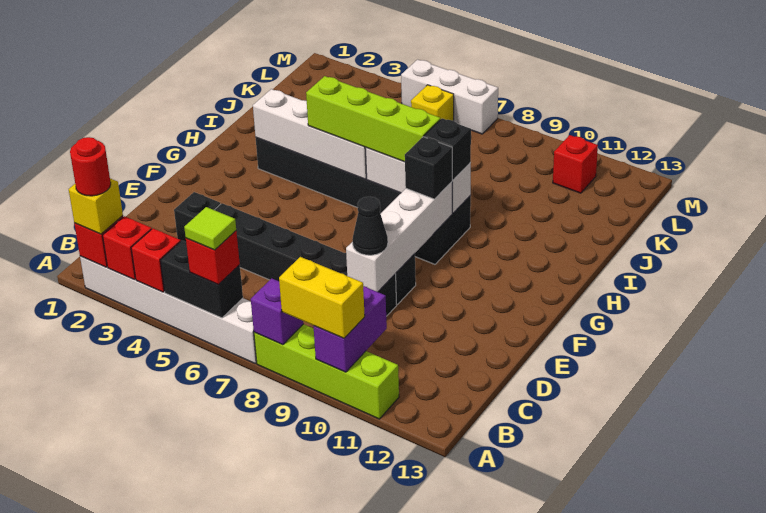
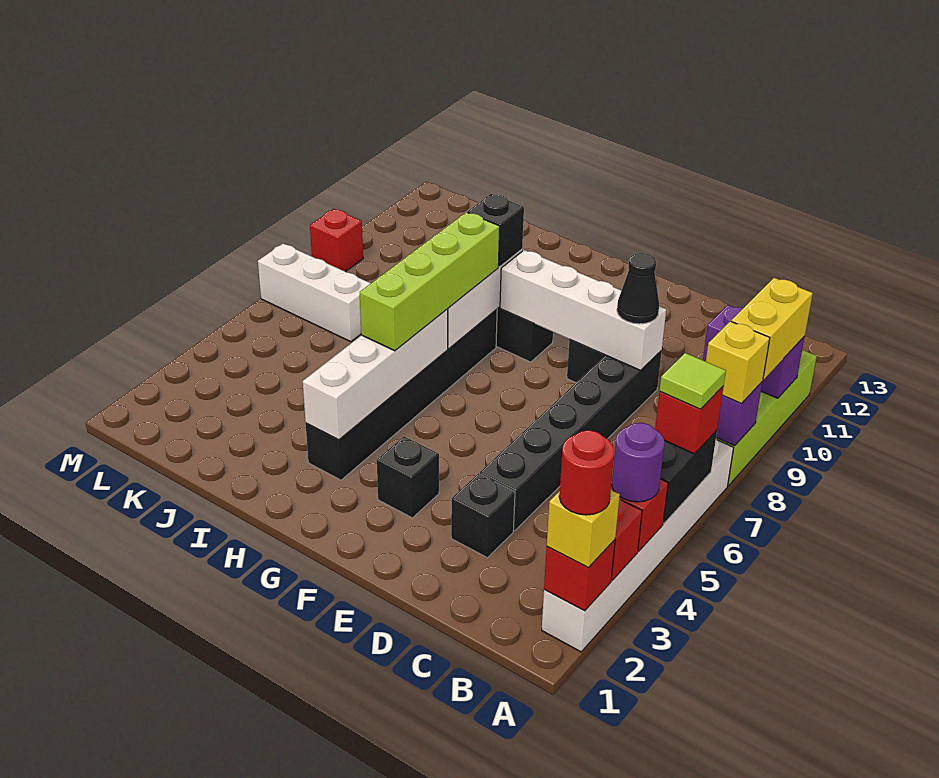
none -> purple round brick A4 level 3
black brick G9 level 3 -> black brick F3 level 1
yellow brick L6 level 1 -> yellow brick A8 level 3
red brick L11 level 1 -> red brick M9 level 1
white brick M5:M7 level 1 -> white brick K7:M7 level 1

